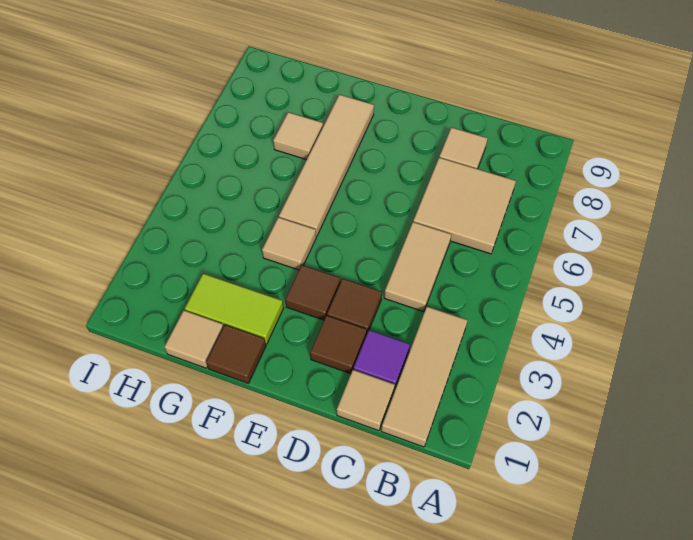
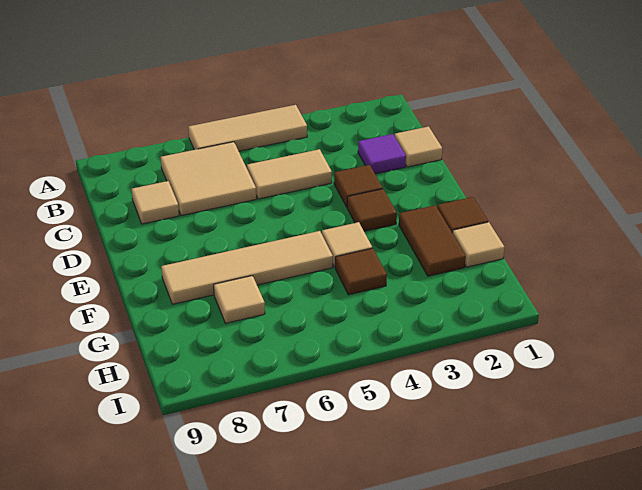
tan tile B1:B3 level 1 -> tan tile A4:A6 level 1
brown tile D2 level 1 -> brown tile G4 level 1
lime tile F2:G2 level 1 -> brown tile F2:G2 level 1

